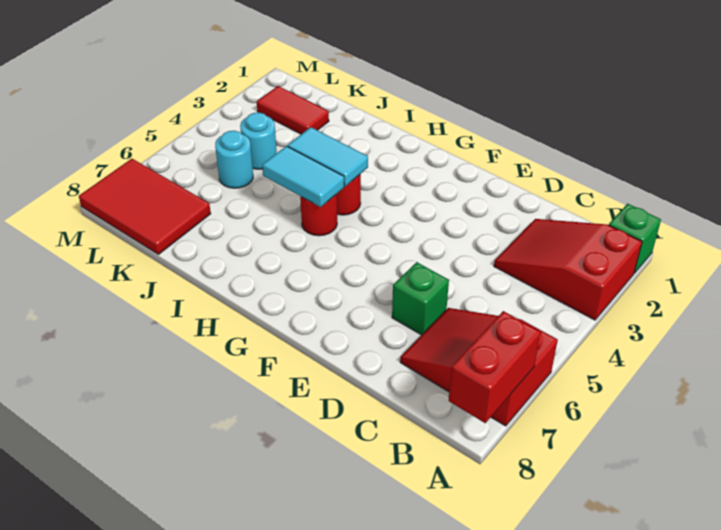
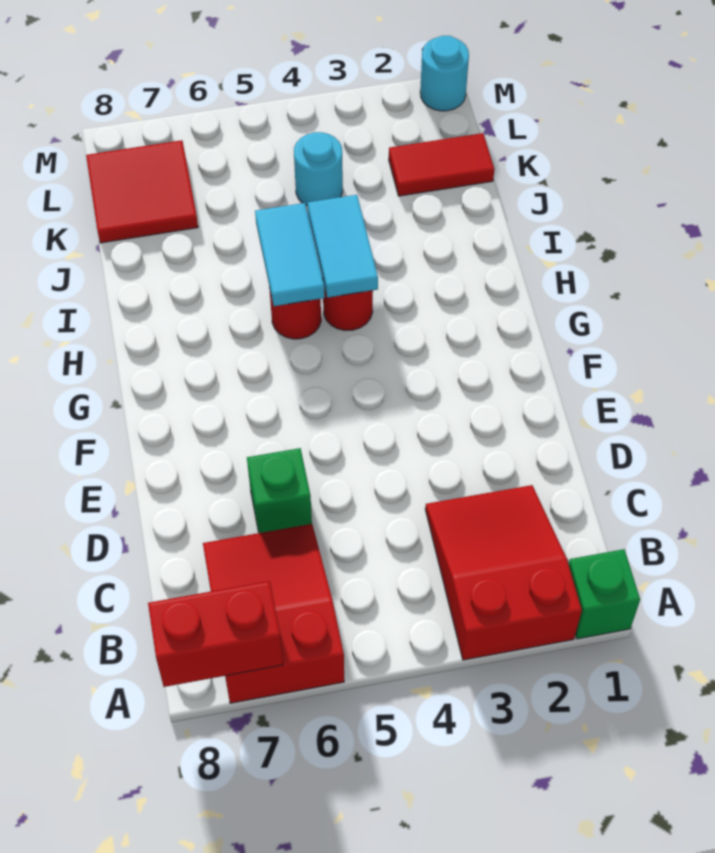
red tile K2:L2 level 1 -> red tile K1:K2 level 1
cyan round brick K5 level 1 -> cyan round brick M1 level 1
red tile K7:M8 level 1 -> red tile K7:L8 level 1

